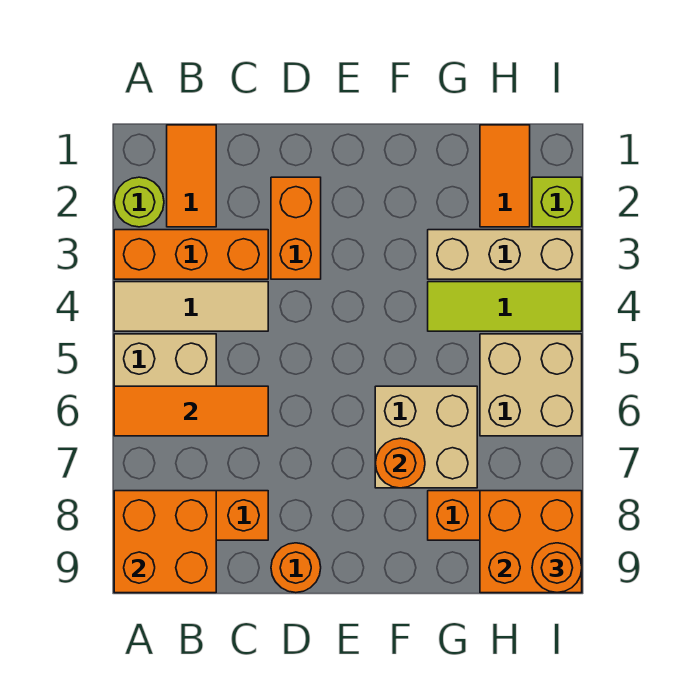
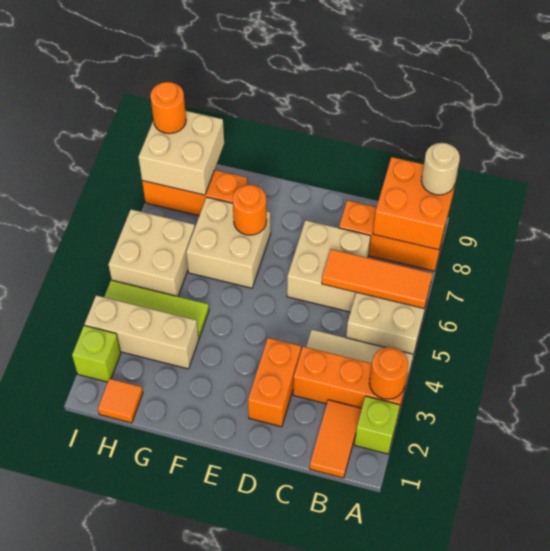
lime round brick A2 level 1 -> lime brick A2 level 1
none -> tan round brick A9 level 3
none -> tan brick C6:D7 level 1
orange round brick D9 level 1 -> orange round brick A3 level 2
orange tile H1:H2 level 1 -> orange tile H1 level 1
orange brick H8:I9 level 2 -> tan brick H8:I9 level 2

